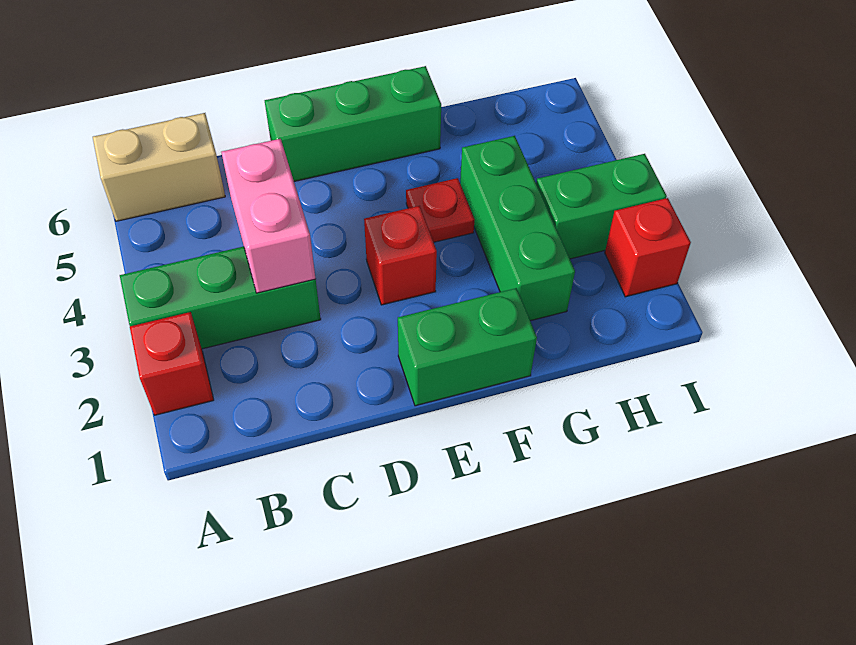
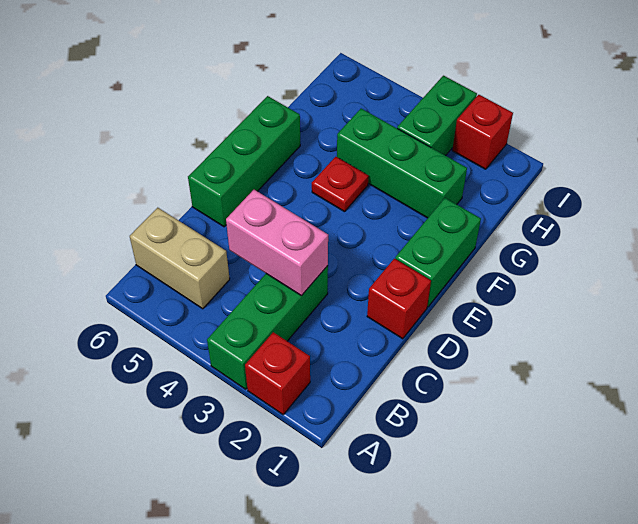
tan brick A6:B6 level 1 -> tan brick B5:B6 level 1
red brick E3 level 1 -> red brick D1 level 1

